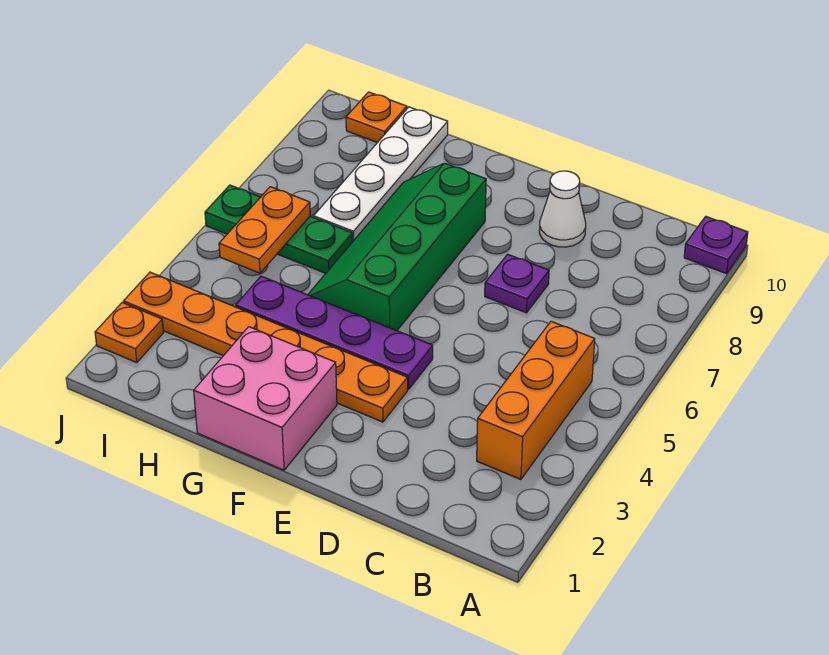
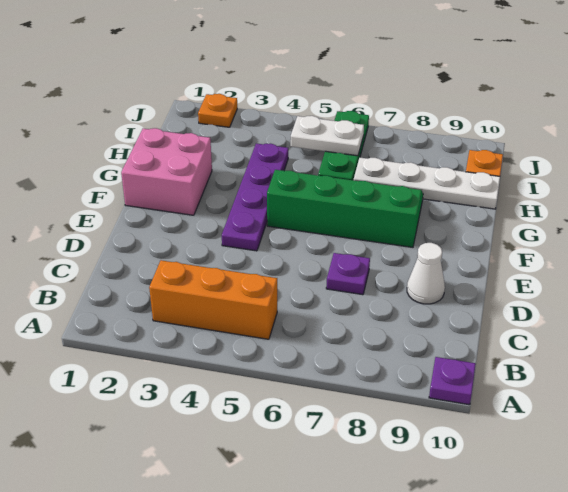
orange plate E3:J3 level 1 -> none
orange plate I5:I6 level 2 -> white plate I5:I6 level 2

